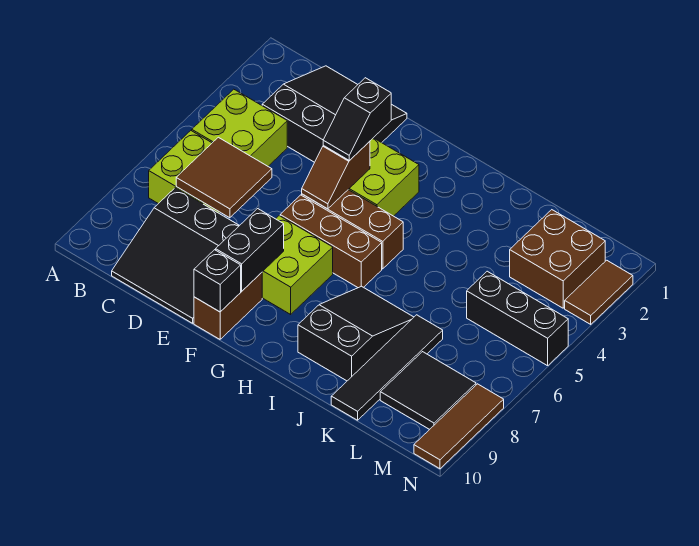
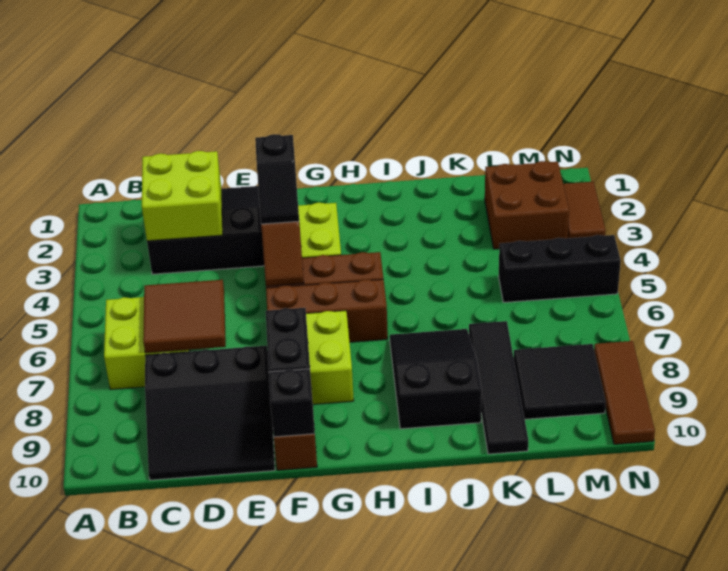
lime brick B4:C5 level 1 -> lime brick C2:D3 level 2

